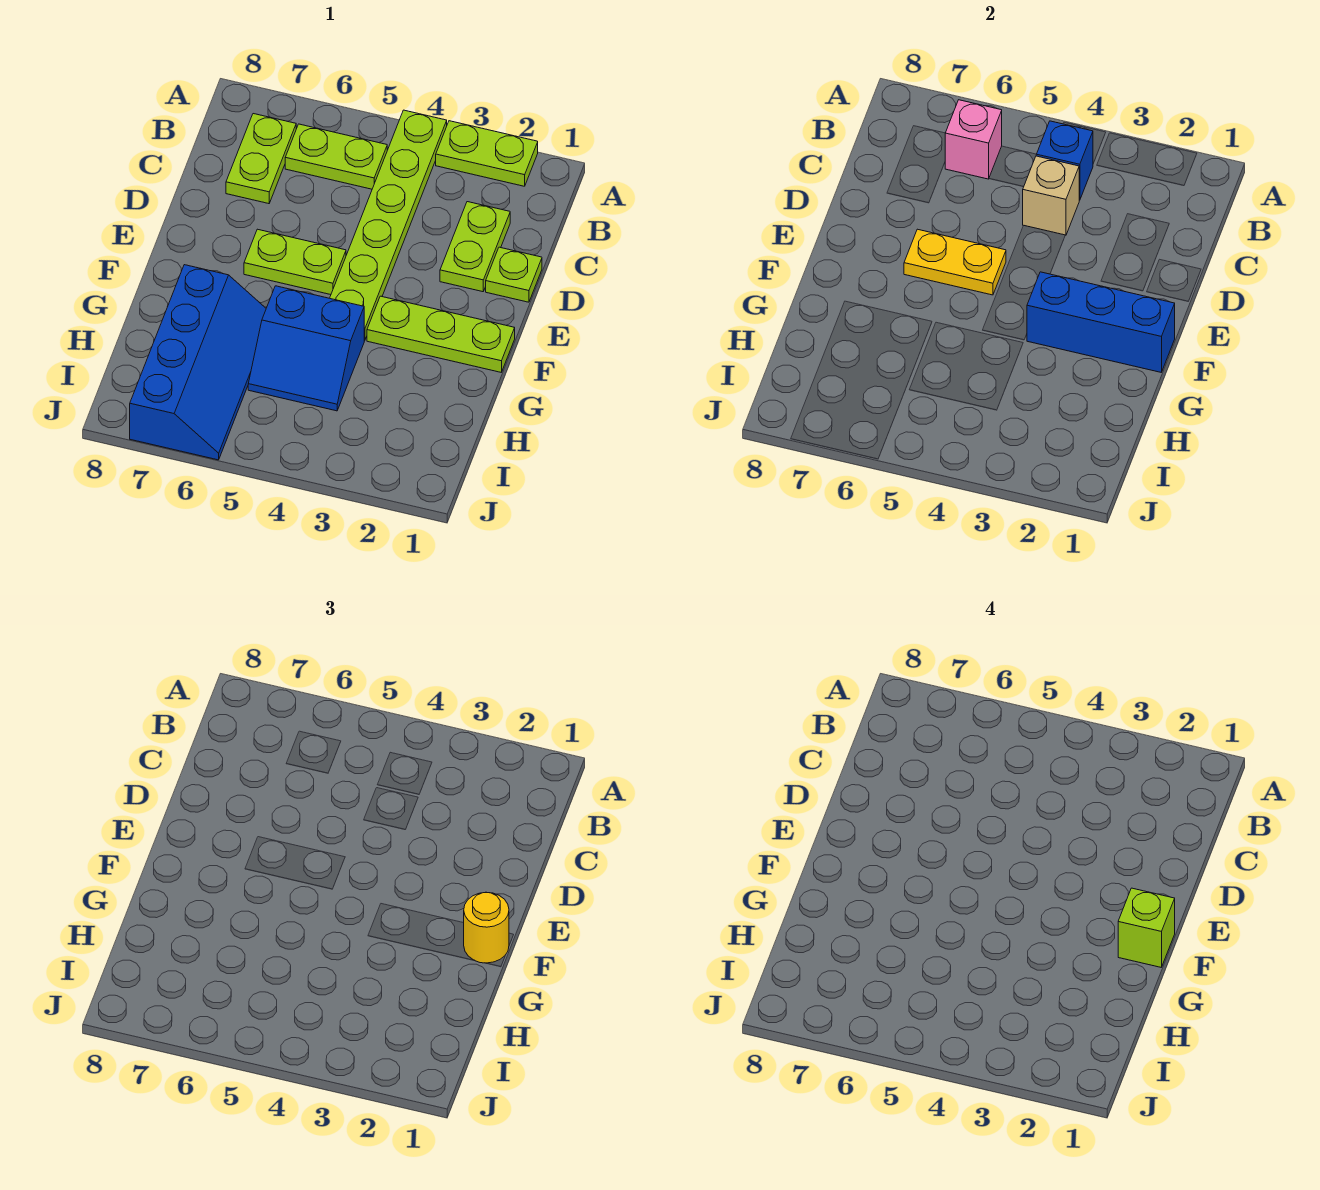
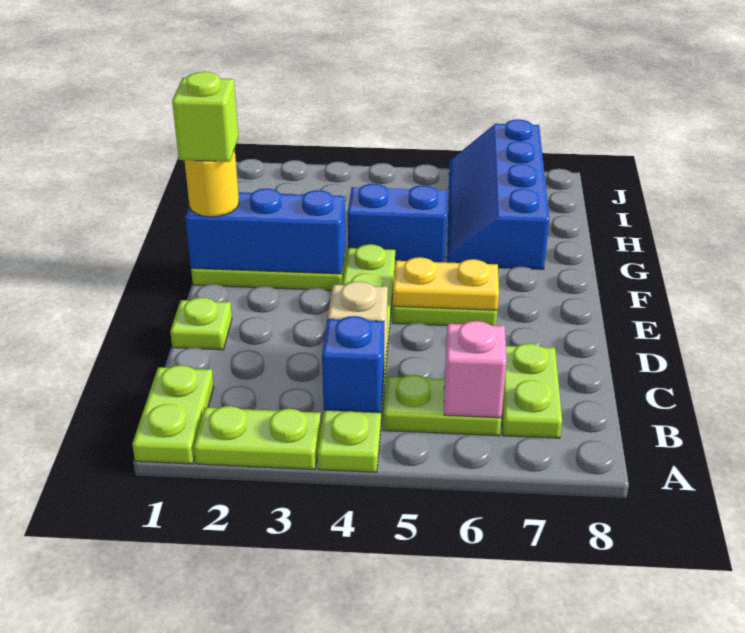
lime plate C2:D2 level 1 -> lime plate A1:B1 level 1

